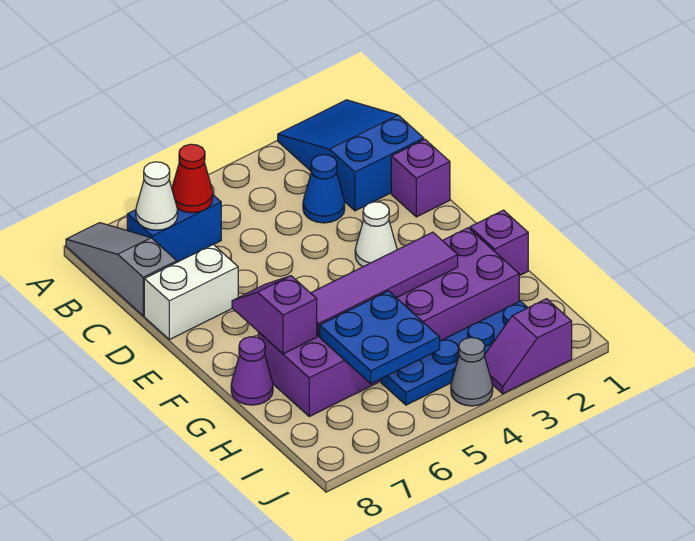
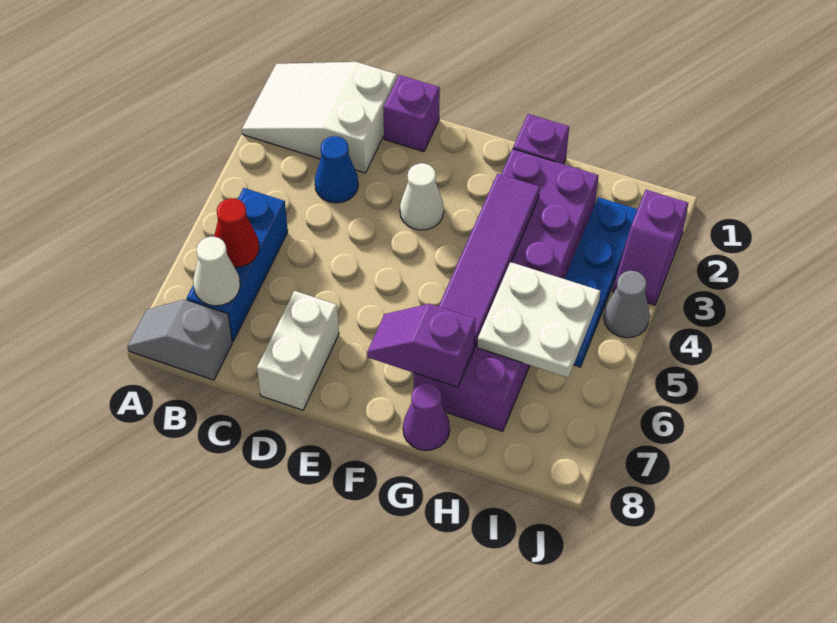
blue slope A1:C2 level 1 top C -> white slope A1:C2 level 1 top C
grey slope A8:C8 level 1 top C -> grey slope A8:B8 level 1 top B
blue brick B6:B7 level 1 -> blue brick B5:B7 level 1
blue plate H5:I6 level 2 -> white plate H5:I6 level 2

